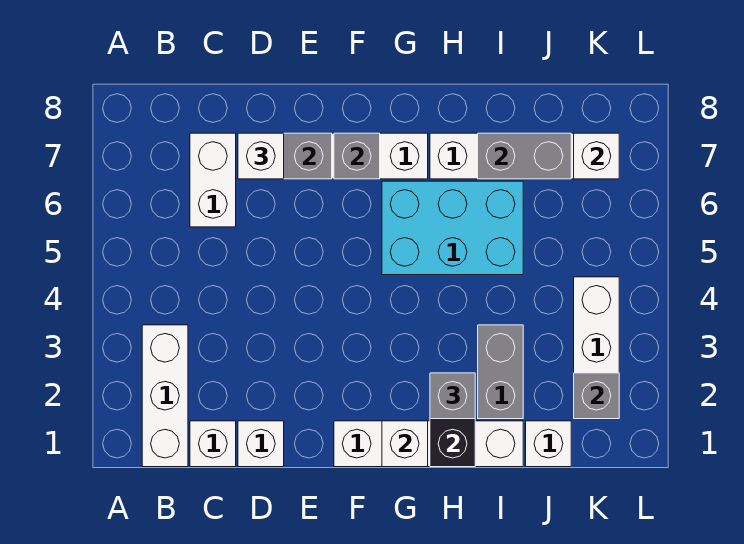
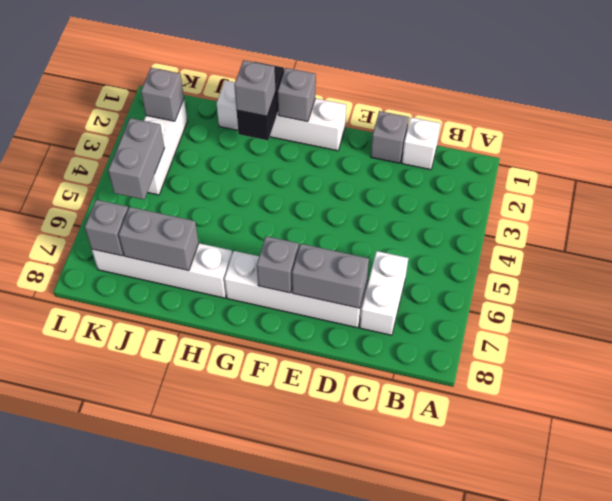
white brick B1:B3 level 1 -> none
white brick D1 level 1 -> grey brick D1 level 1
white brick D7 level 3 -> none
white brick G1 level 2 -> grey brick G1 level 2
cyan brick G5:I6 level 1 -> none
grey brick I2:I3 level 1 -> grey brick K4:K5 level 2
white brick J1 level 1 -> none
white brick K7 level 2 -> grey brick K7 level 2

